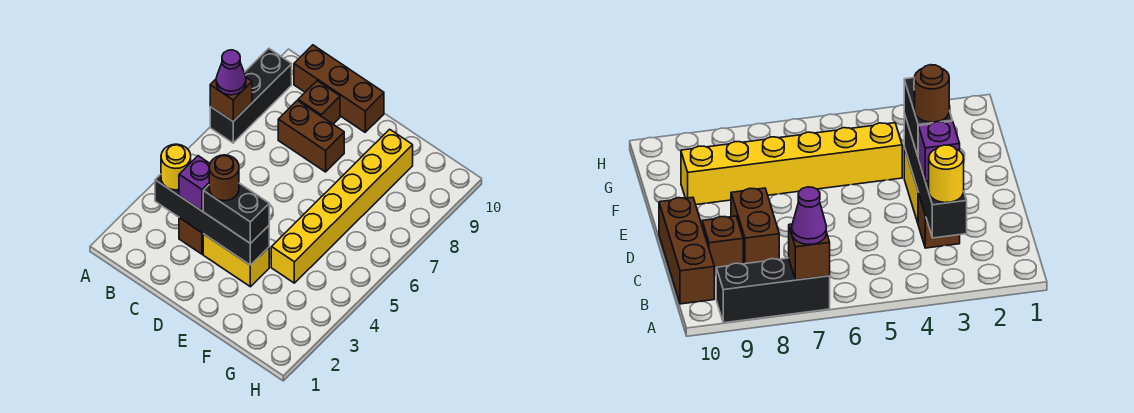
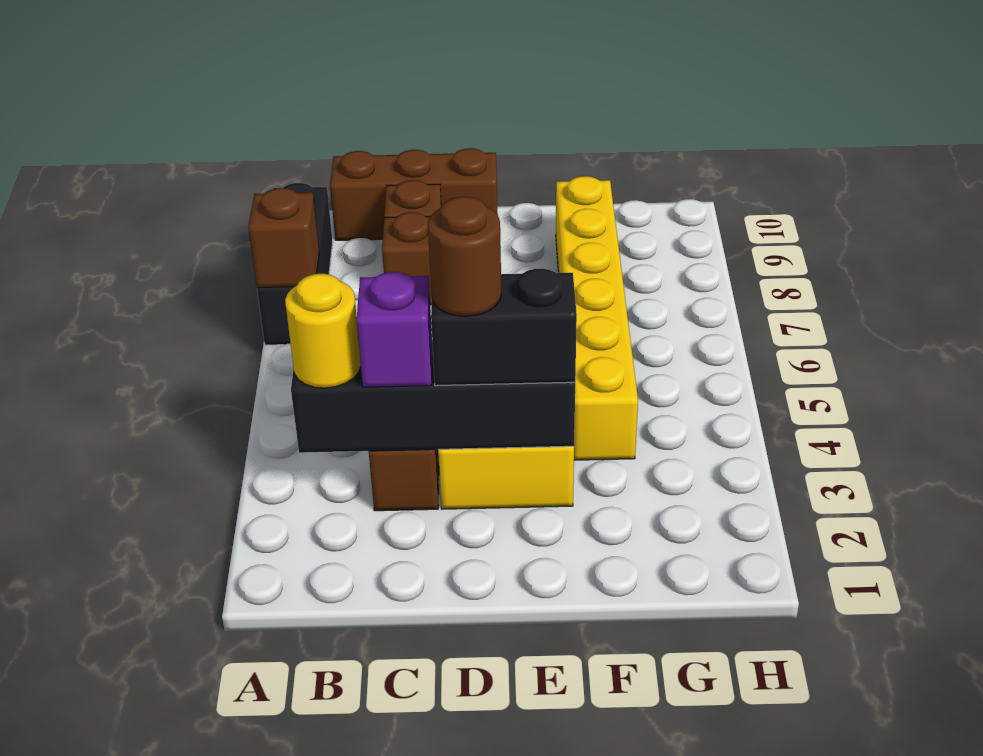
purple cone A7 level 3 -> none

